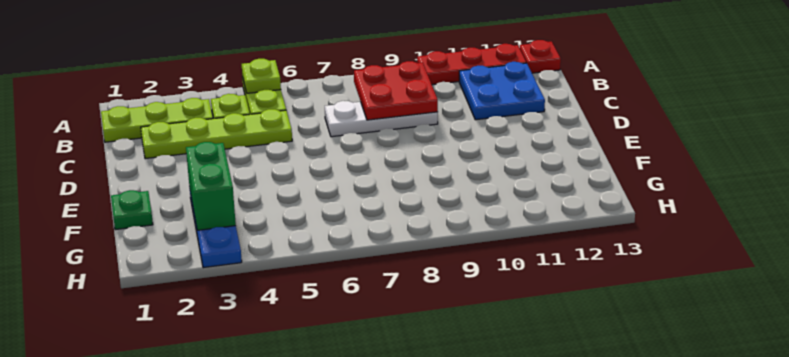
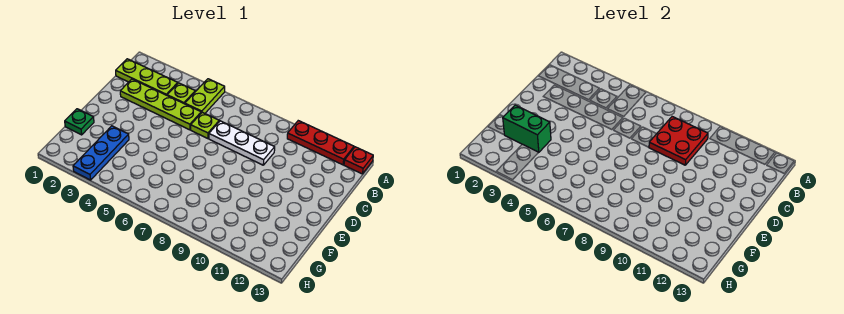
lime plate A5 level 2 -> lime plate C6 level 1
blue plate B11:C12 level 1 -> none
green brick F3:G3 level 2 -> green brick F2:F3 level 2

